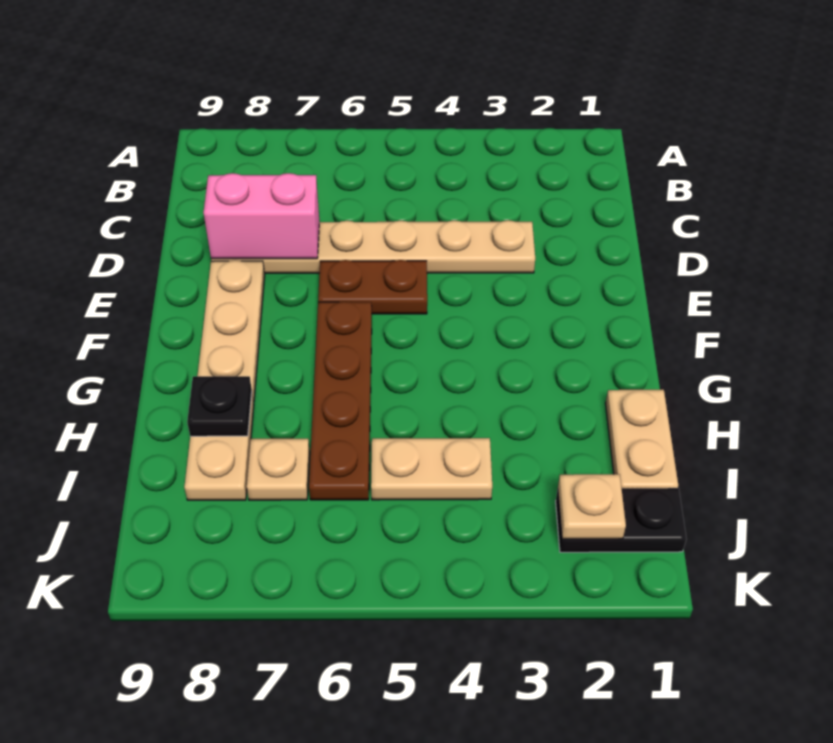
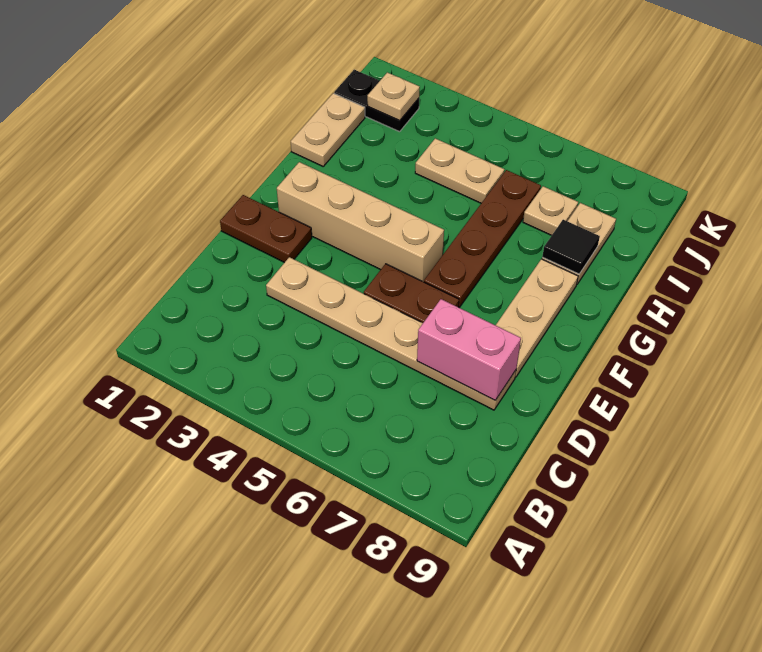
none -> brown plate E1:E2 level 1
none -> tan brick F2:F5 level 1
black plate H8 level 2 -> black tile H8 level 2

